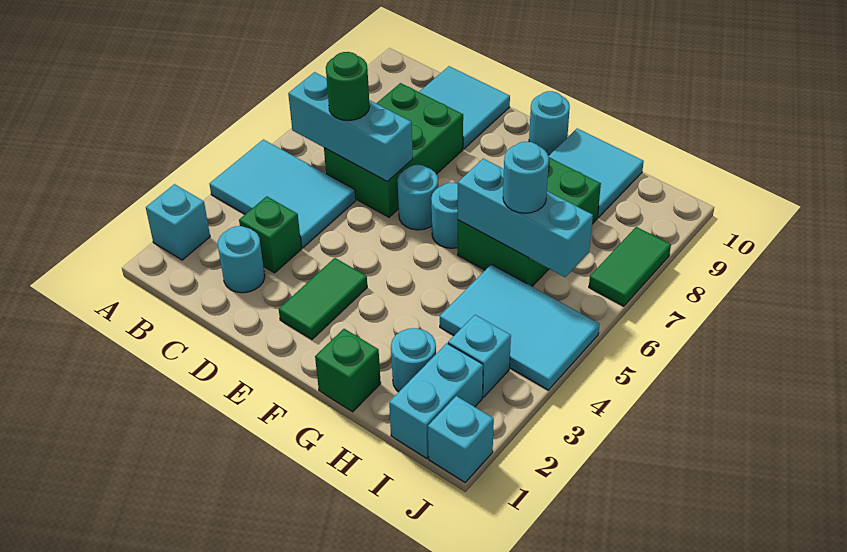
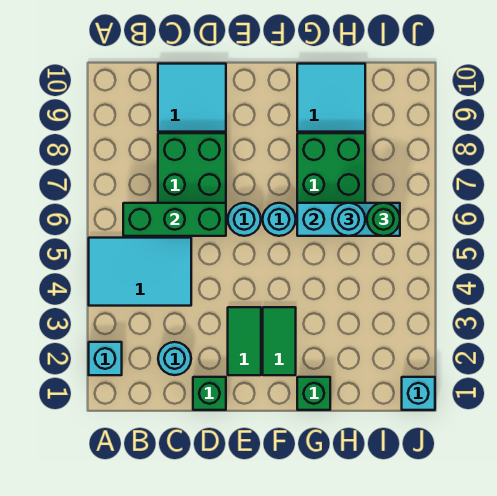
cyan brick B6:D6 level 2 -> green brick B6:D6 level 2
green brick C3 level 1 -> green brick D1 level 1
green round brick C6 level 3 -> green round brick I6 level 3
cyan round brick F10 level 1 -> none
cyan round brick H2 level 1 -> none
cyan tile H4:J5 level 1 -> none
cyan brick I1:I2 level 1 -> none
cyan brick I3 level 1 -> none
green tile J7:J8 level 1 -> green tile F2:F3 level 1

